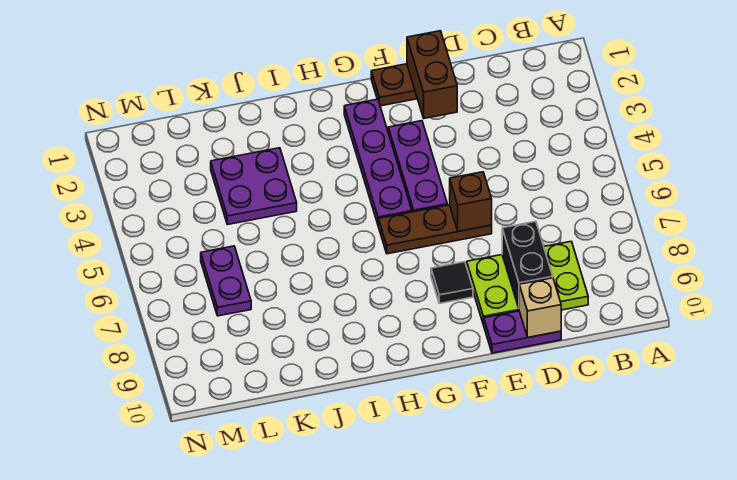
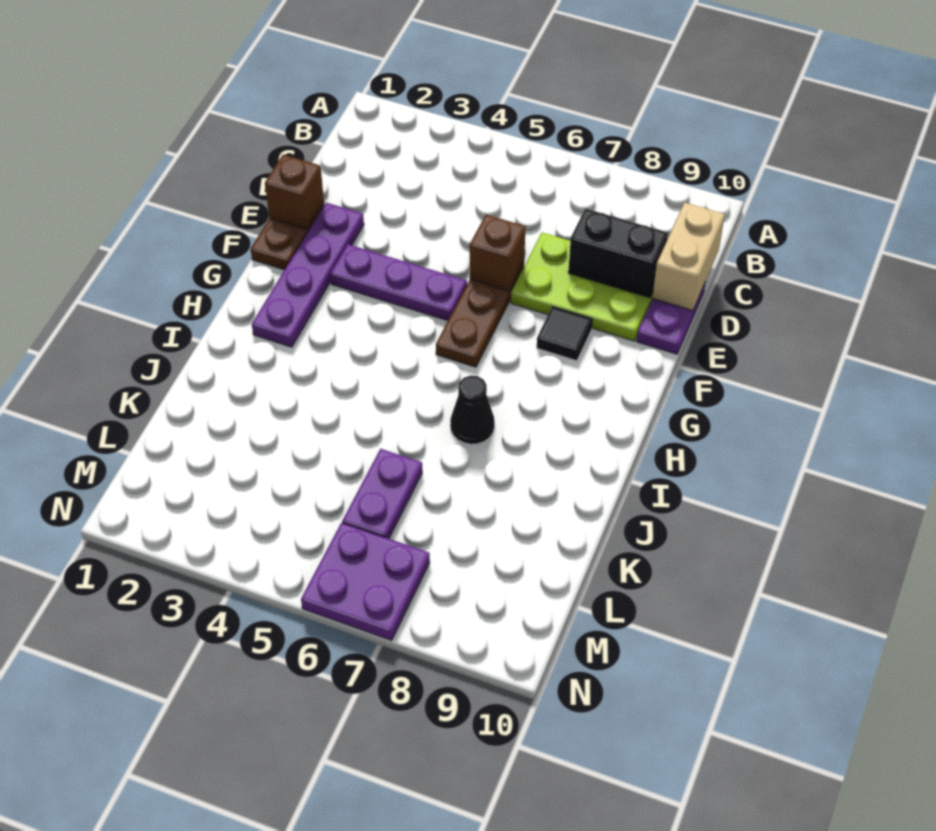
lime plate C8:E9 level 1 -> lime plate D7:E9 level 1
tan brick D10 level 2 -> tan brick C10:D10 level 2
brown brick E1:E2 level 2 -> brown brick E1 level 2
purple plate G2:G5 level 1 -> purple plate E2:H2 level 1
none -> black cone I7 level 1
purple plate J3:K4 level 1 -> purple plate M6:N7 level 1
purple plate L6:L7 level 1 -> purple plate K6:L6 level 1

